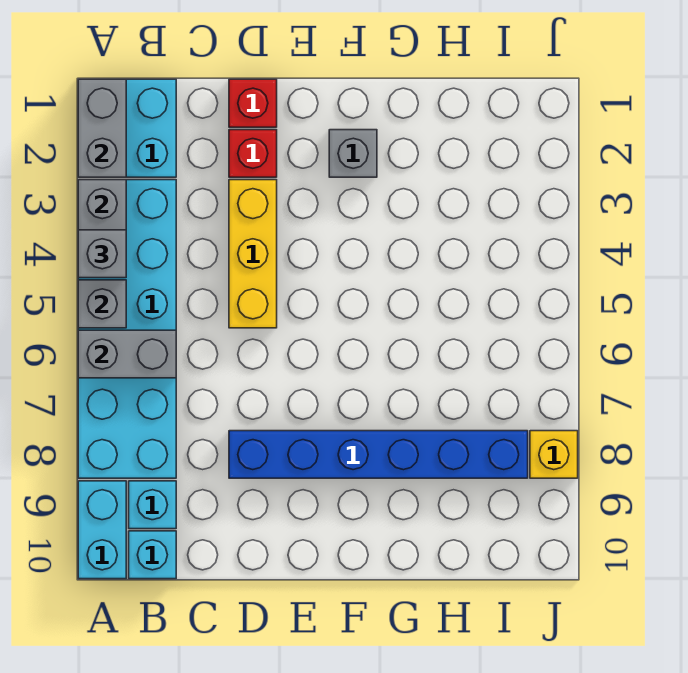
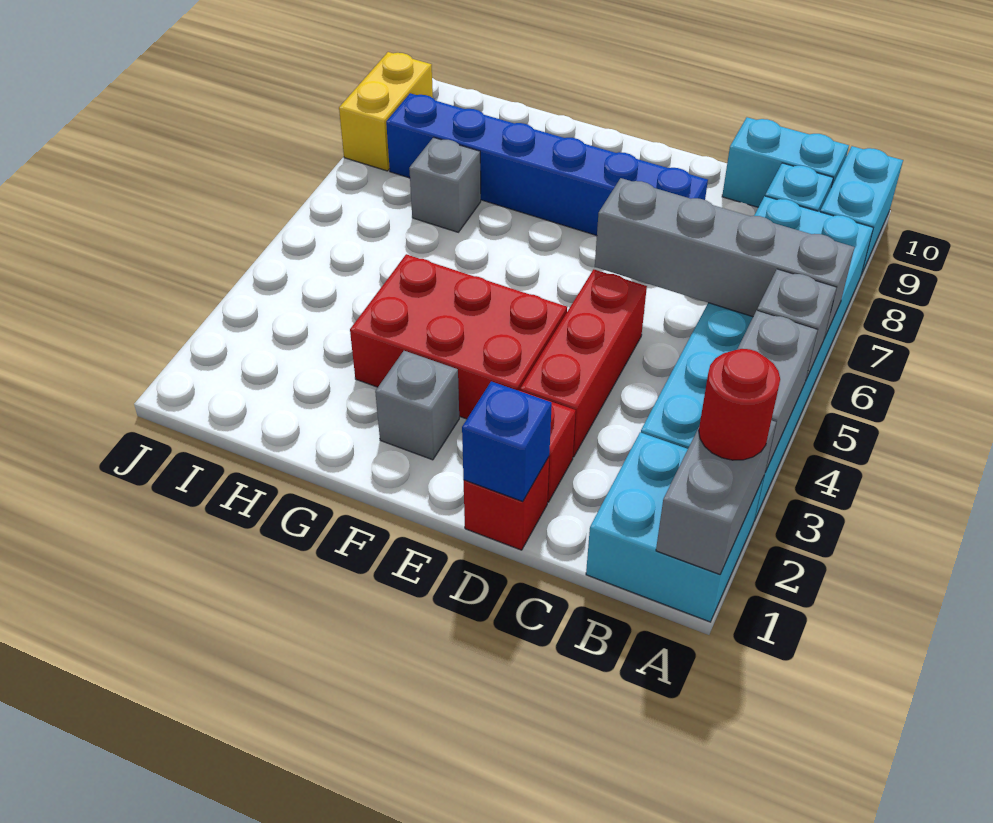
none -> red round brick A2 level 3
grey brick A4 level 3 -> grey brick H7 level 1
grey brick A6:B6 level 2 -> grey brick A6:D6 level 2
cyan brick B10 level 1 -> cyan brick B10:C10 level 1
none -> blue brick D1 level 2
yellow brick D3:D5 level 1 -> red brick D3:D5 level 1
none -> red brick E3:G4 level 1
yellow brick J8 level 1 -> yellow brick J8:J9 level 1

